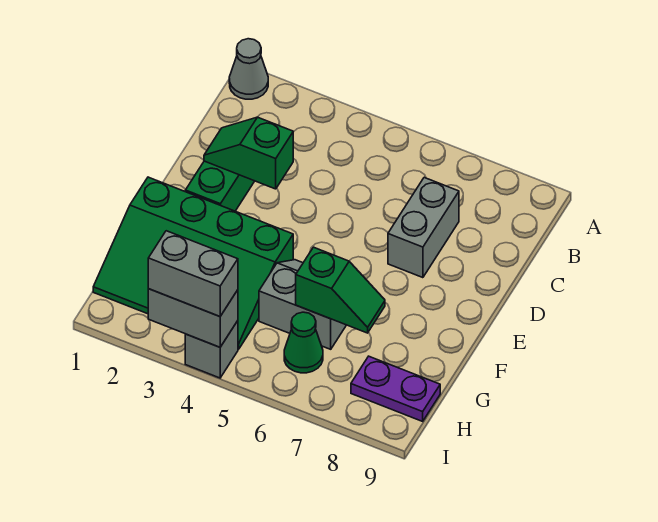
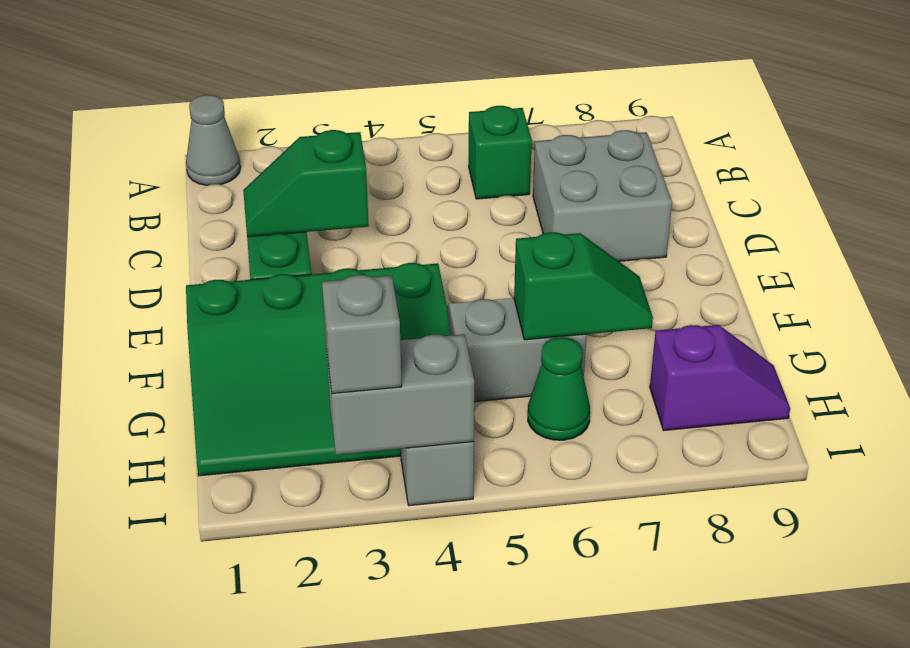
none -> green brick B6 level 1
grey brick C7:D7 level 1 -> grey brick C7:D8 level 1
purple plate H8:H9 level 1 -> purple slope H8:H9 level 1 top 8
grey brick I3:I4 level 3 -> grey brick I3 level 3

